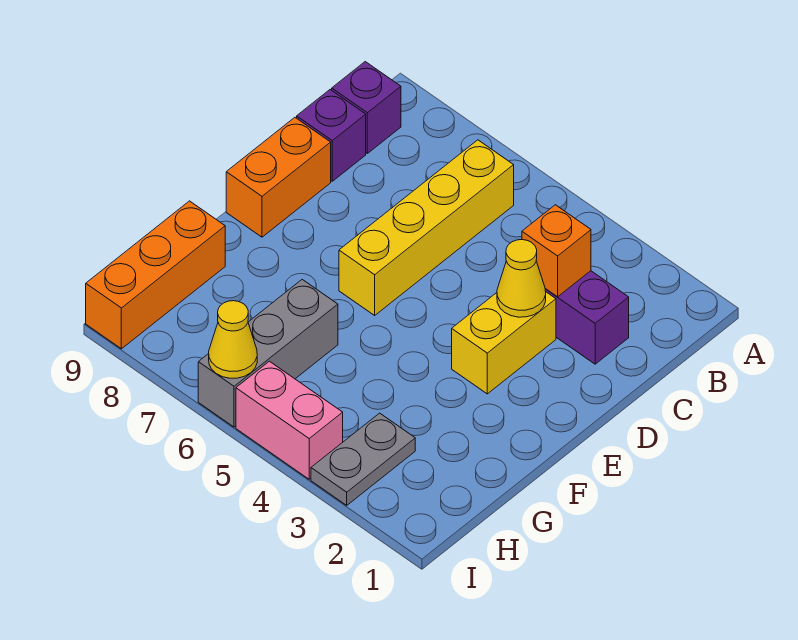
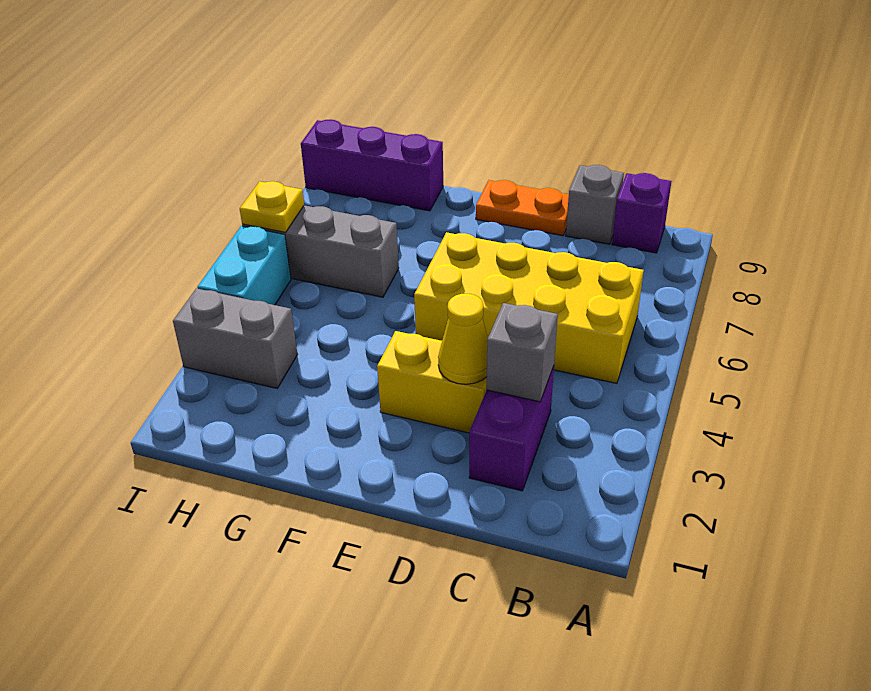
yellow brick B6:E6 level 1 -> yellow brick B5:E6 level 1
orange brick C3 level 2 -> grey brick C3 level 2
purple brick C9 level 1 -> grey brick C9 level 1
orange brick D9:E9 level 1 -> orange plate D9:E9 level 1
orange brick G9:I9 level 1 -> purple brick G9:I9 level 1
grey plate H3:I3 level 1 -> grey brick H3:I3 level 1
pink brick I4:I5 level 1 -> cyan brick I4:I5 level 1
yellow cone I6 level 2 -> yellow plate I6 level 2

